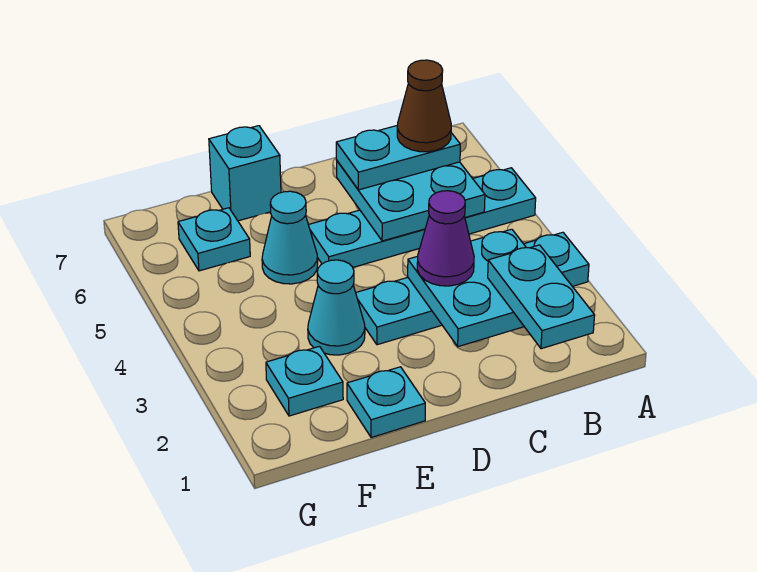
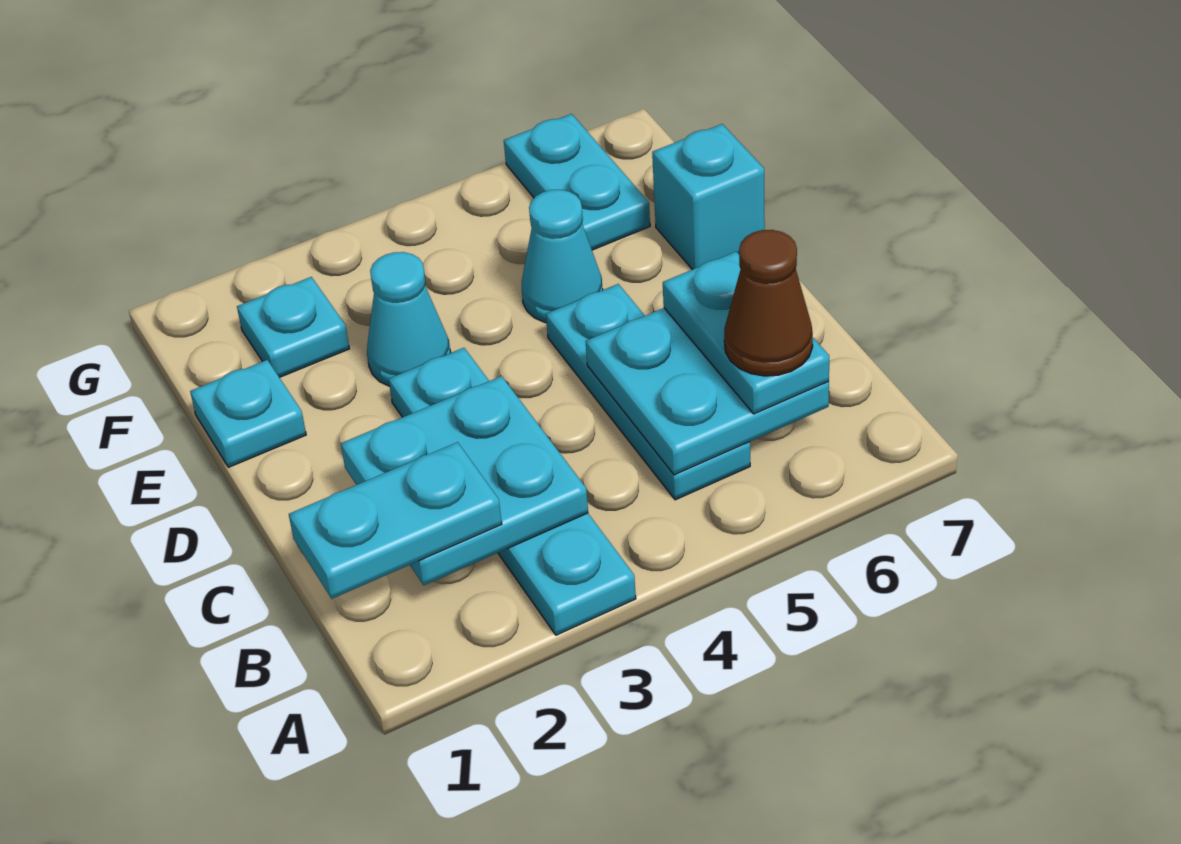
cyan plate A5:D5 level 1 -> cyan plate B5:D5 level 1
purple cone C3 level 3 -> none
cyan plate F6 level 1 -> cyan plate F6:G6 level 1

